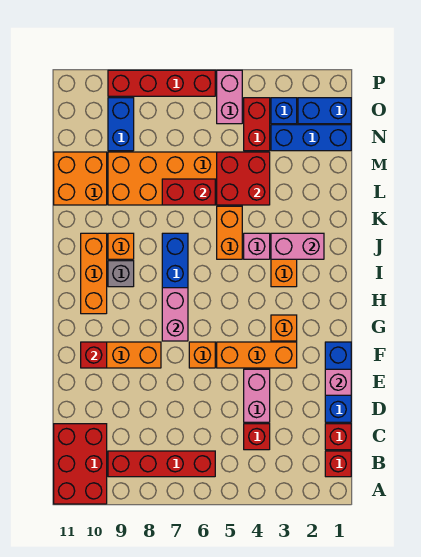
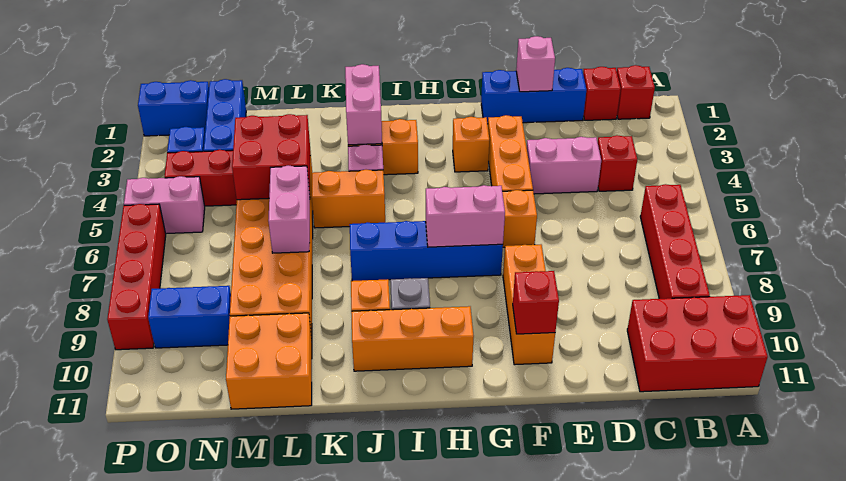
red brick L6:L7 level 2 -> pink brick L6:L7 level 2
blue brick O1:O2 level 1 -> blue brick O1:P1 level 1

